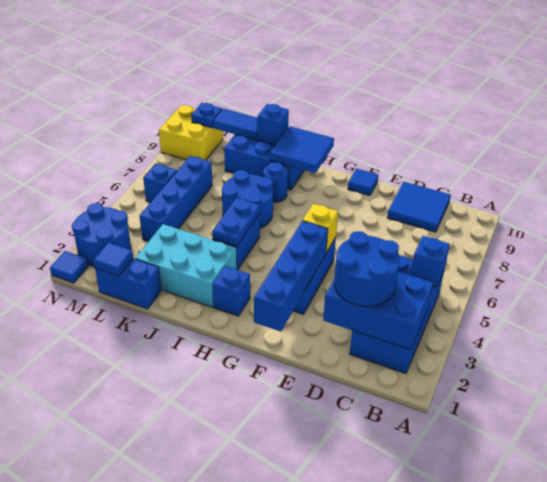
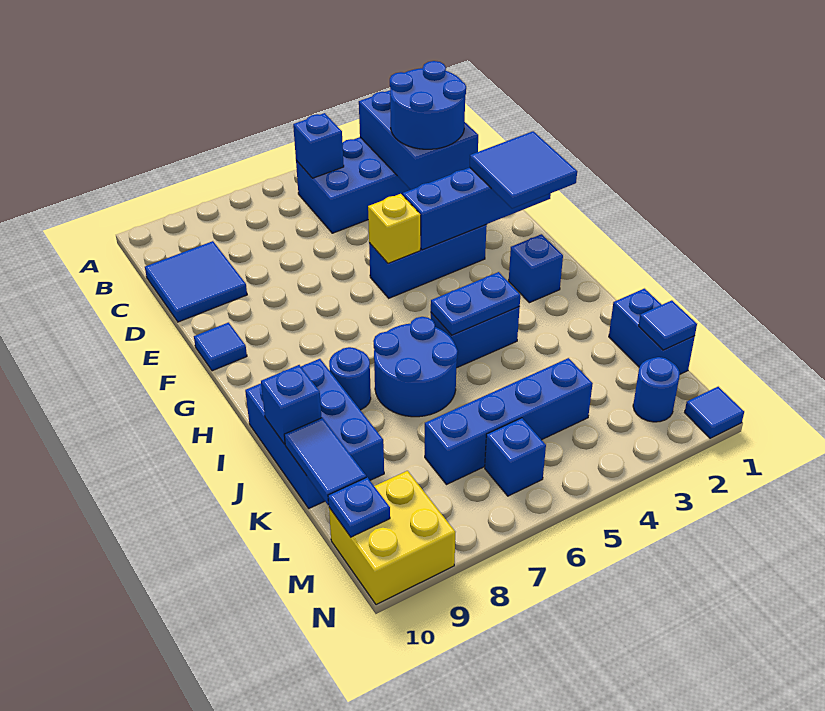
blue tile H9:I10 level 2 -> blue tile F1:G2 level 3
cyan brick I2:K3 level 1 -> none
blue round brick M2:N3 level 1 -> blue round brick M2 level 1

